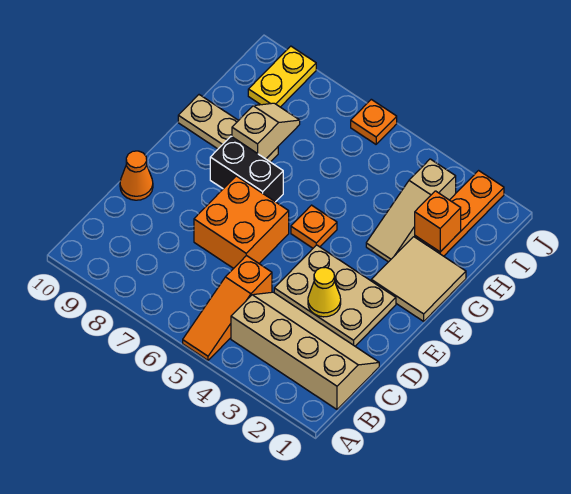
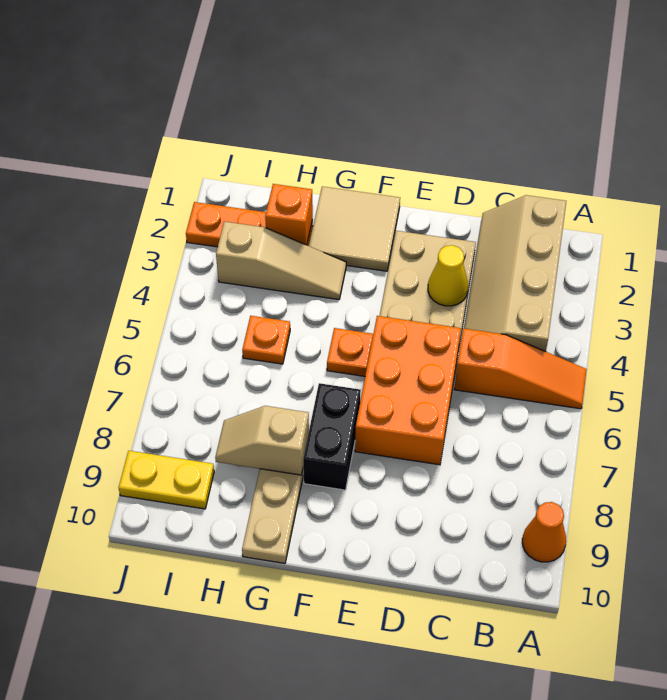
orange brick D6:E7 level 1 -> orange brick D5:E7 level 1
orange cone D10 level 1 -> orange cone A9 level 1
orange plate J6 level 1 -> orange plate H5 level 1

